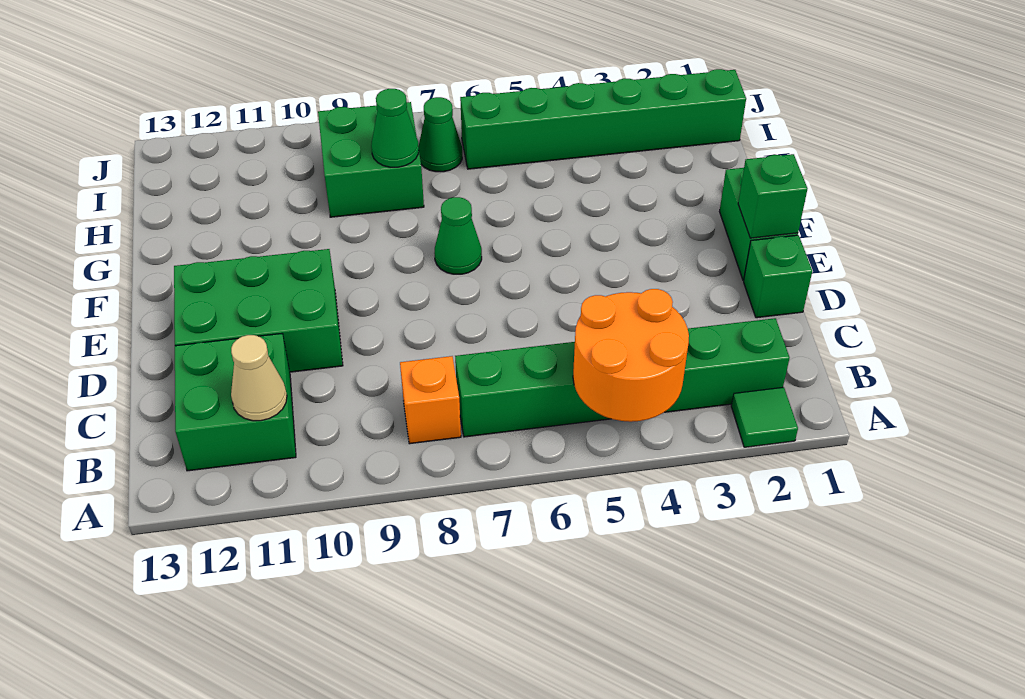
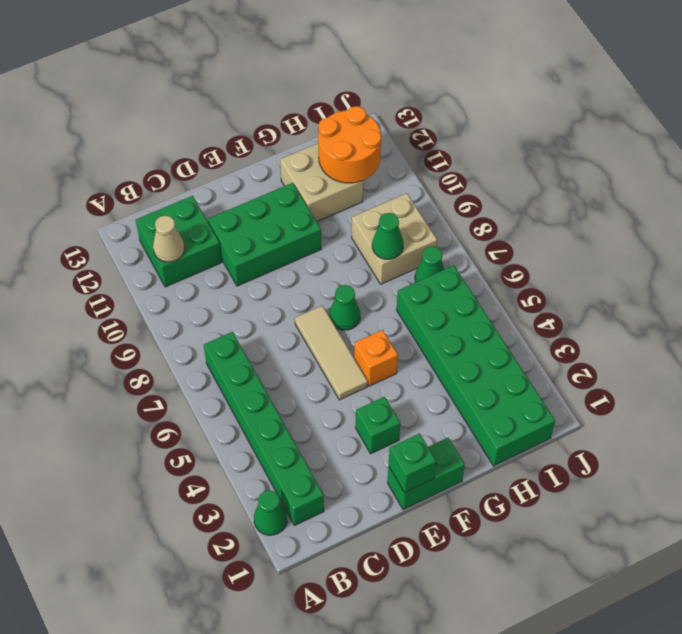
green tile A2 level 1 -> green cone A2 level 1
orange round brick A4:B5 level 2 -> orange round brick H11:I12 level 2
orange brick B8 level 1 -> orange brick F5 level 1
green brick D1 level 1 -> green brick E3 level 1
green brick D10:E12 level 1 -> green brick D10:F11 level 1
none -> tan tile E5:E7 level 1
none -> tan brick G11:H12 level 1
green brick H8:I9 level 1 -> tan brick H8:I9 level 1
green brick I1:I6 level 1 -> green brick H1:I6 level 1

